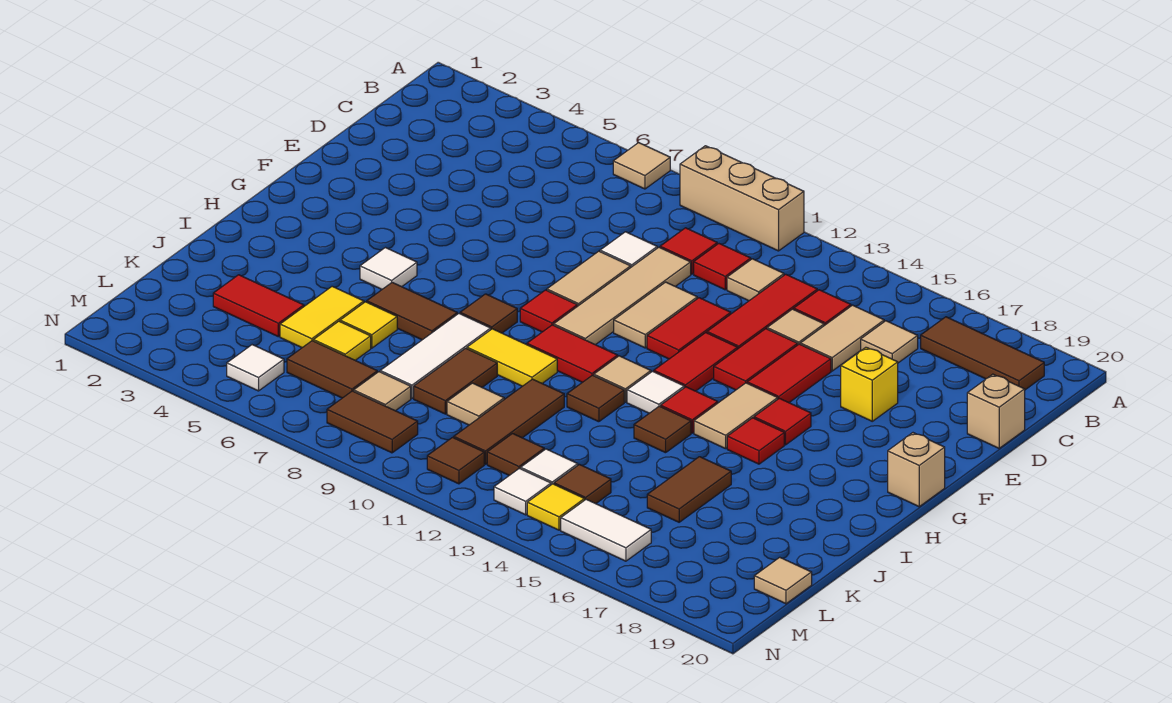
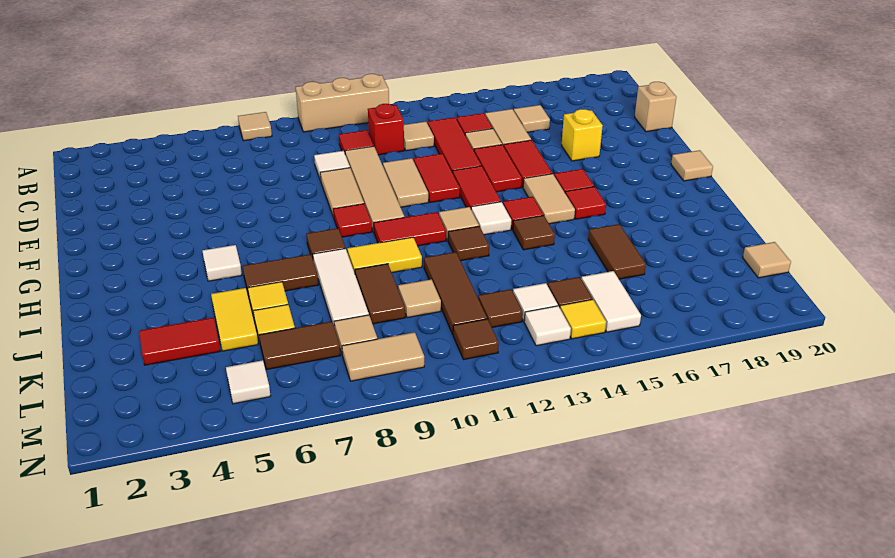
brown tile B17:B19 level 1 -> none
red tile C11 level 1 -> red brick C11 level 1
tan brick G20 level 1 -> tan tile G20 level 1
brown tile M8:M9 level 1 -> tan tile M8:M9 level 1
white tile M15:M16 level 1 -> white tile L15:M15 level 1

